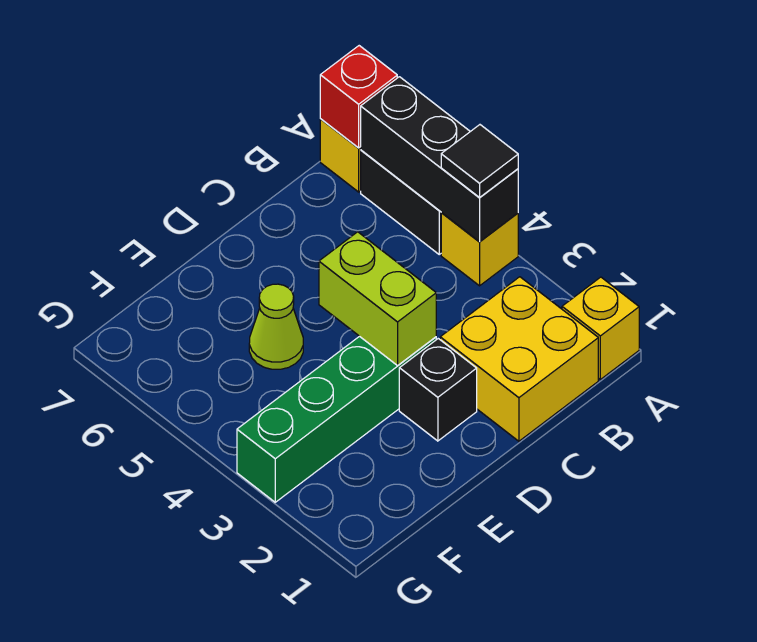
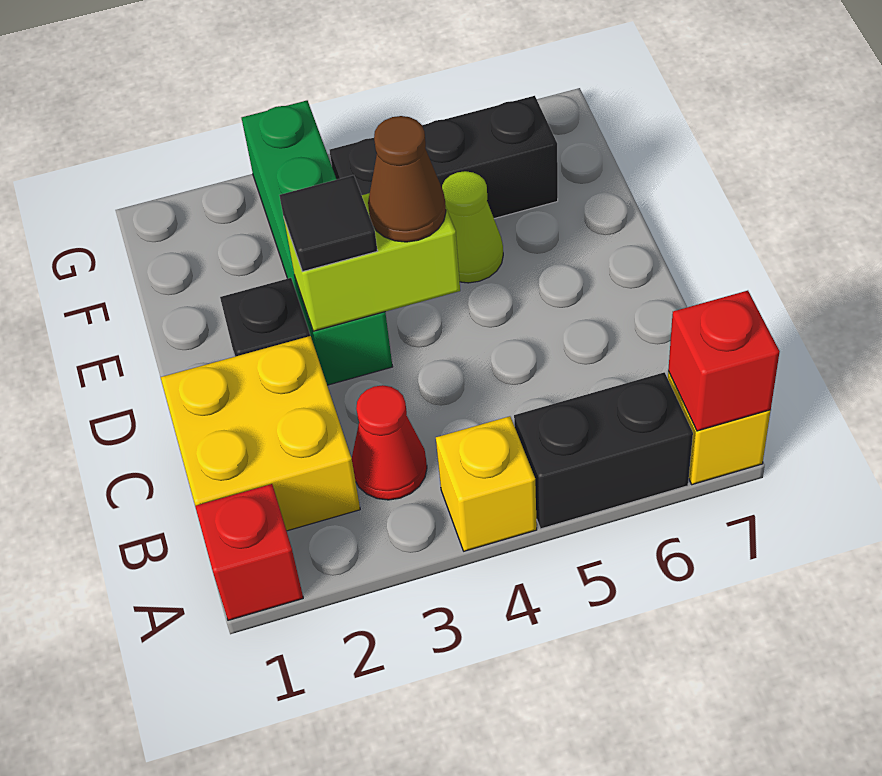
yellow brick A1 level 1 -> red brick A1 level 1
black brick A4:A6 level 2 -> black brick F4:F6 level 1
black tile A4 level 3 -> black tile D3 level 3
none -> red cone B3 level 1
none -> brown cone D4 level 3

